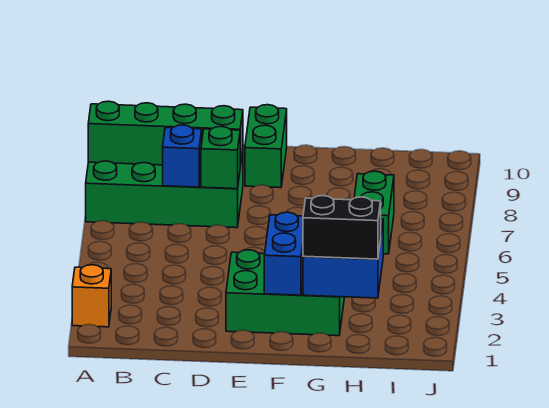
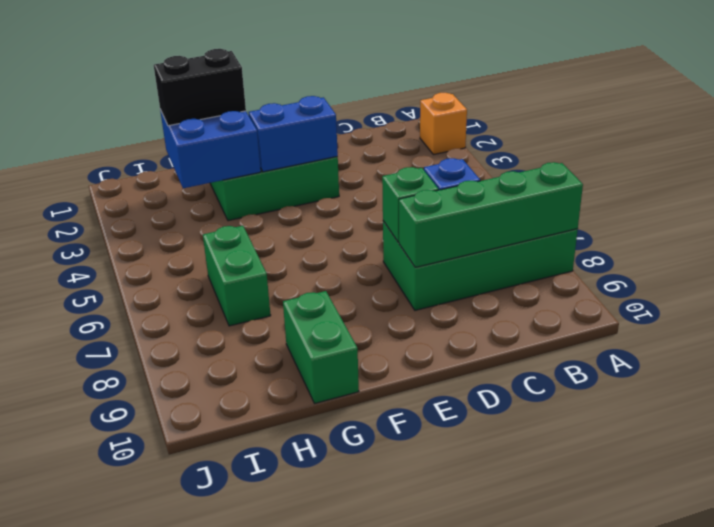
green brick E9:E10 level 1 -> green brick G9:G10 level 1
blue brick F2:F3 level 2 -> blue brick E3:F3 level 2

